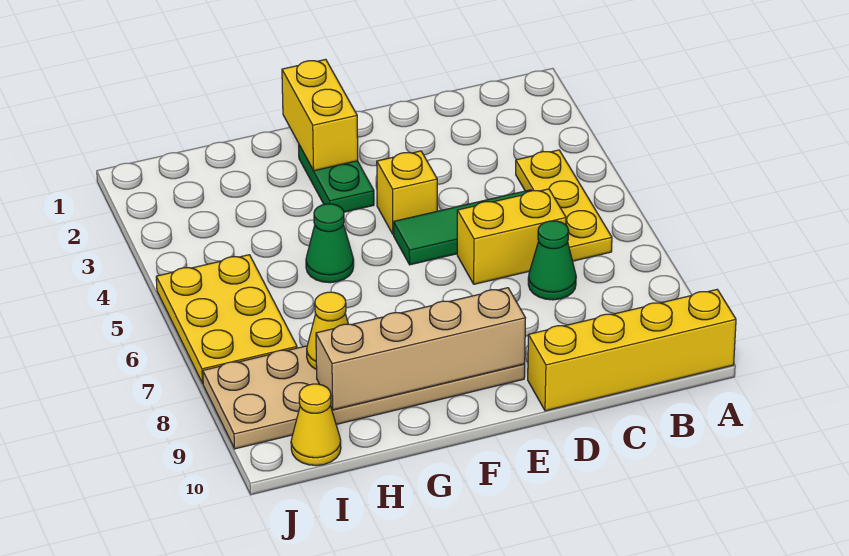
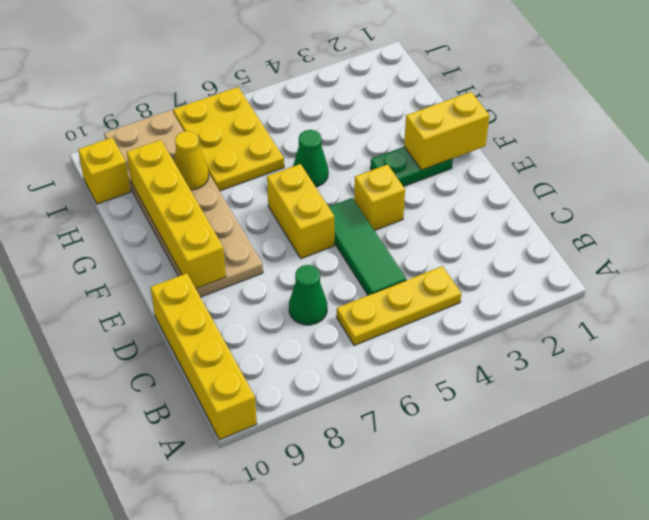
yellow brick C6:D6 level 1 -> yellow brick E6:F6 level 1
tan brick E9:H9 level 2 -> yellow brick E9:H9 level 2
yellow plate I5:J7 level 1 -> yellow plate H6:J7 level 1
yellow cone I10 level 1 -> yellow brick I10 level 1

